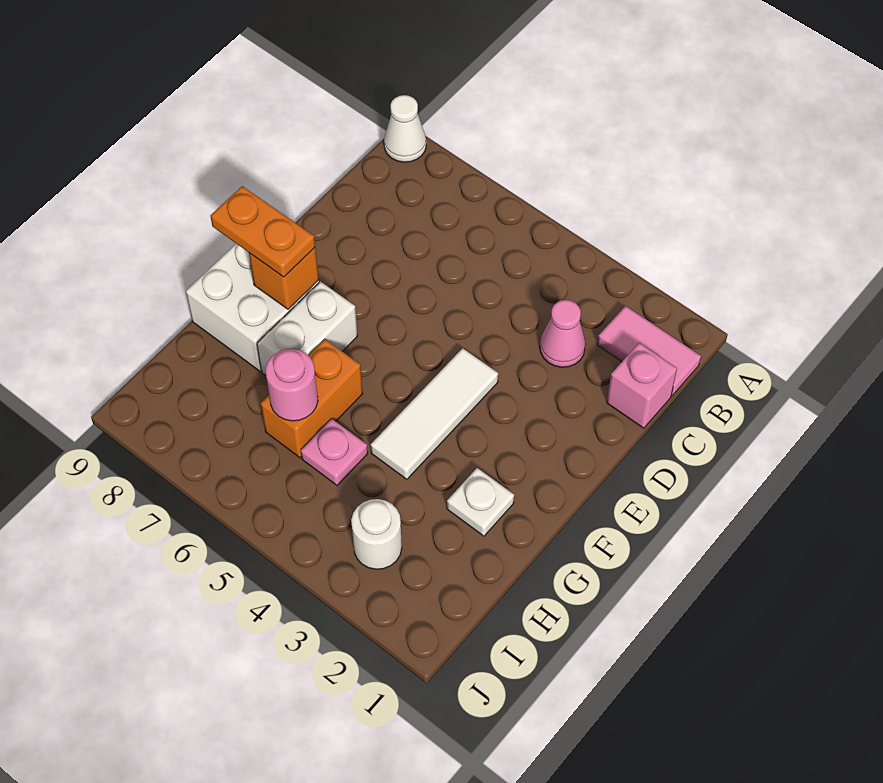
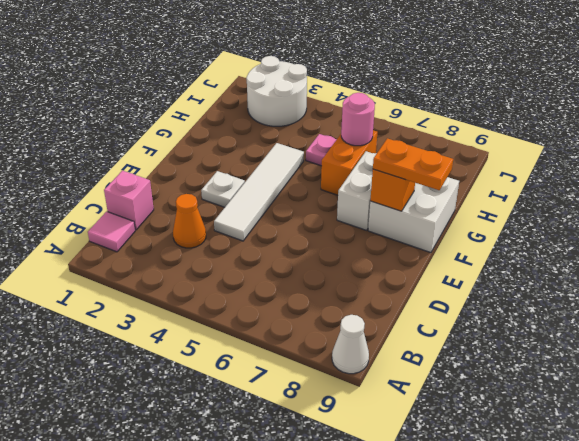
pink tile B1:B2 level 1 -> pink tile B1 level 1
pink cone C3 level 1 -> orange cone C3 level 1
white tile E4:G4 level 1 -> white tile D4:G4 level 1
white plate G2 level 1 -> white plate E3 level 1
white round brick I3 level 1 -> white round brick I2:J3 level 1

